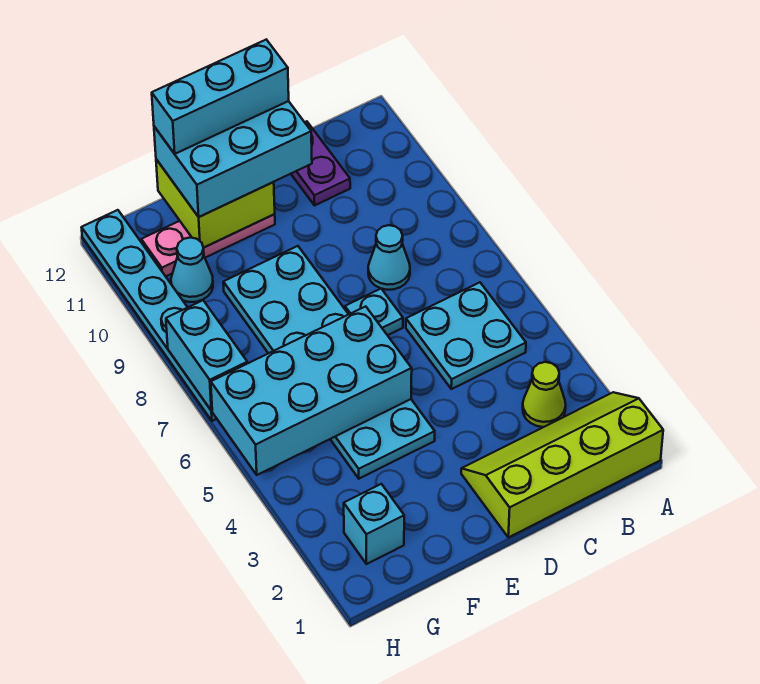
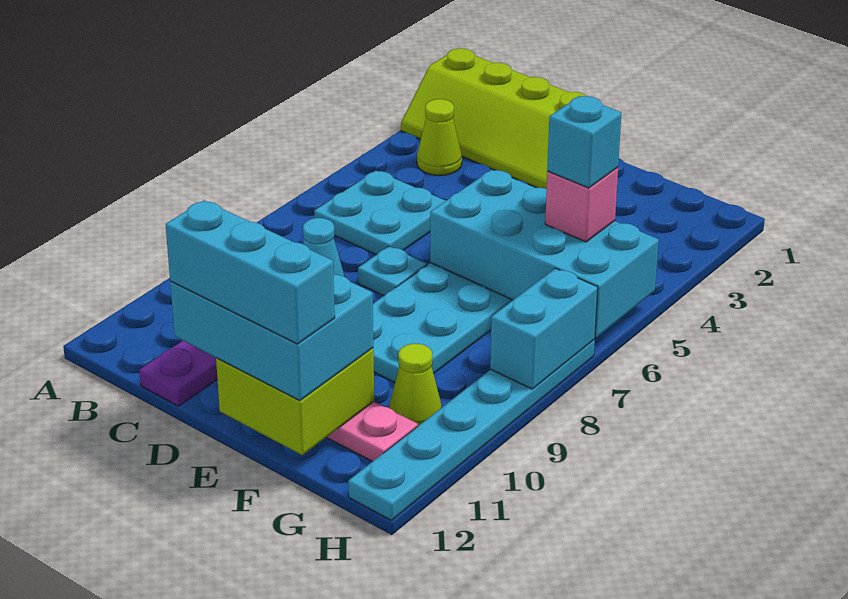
cyan brick G2 level 1 -> cyan brick G5 level 4
none -> pink brick G5 level 3
cyan cone G10 level 1 -> lime cone G10 level 1

